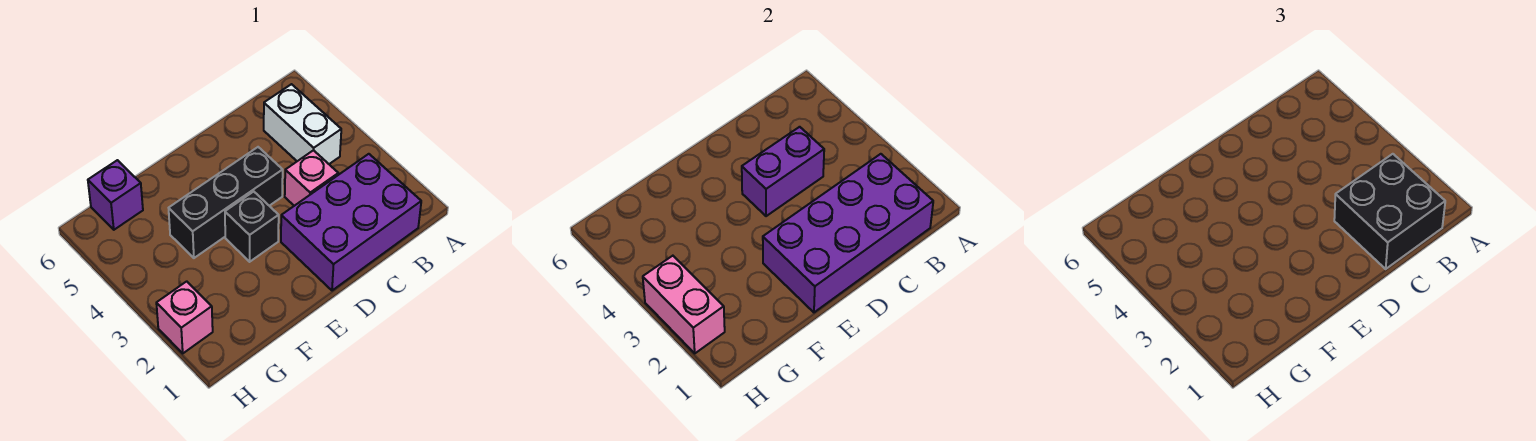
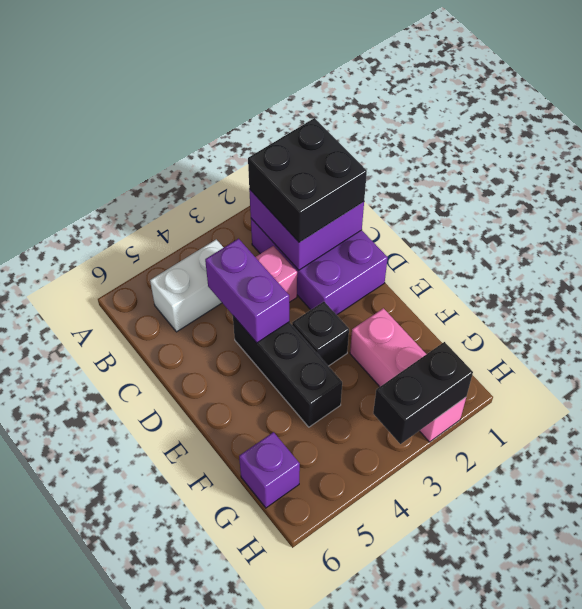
purple brick B1:E2 level 2 -> purple brick B1:C2 level 2
pink brick H2 level 1 -> pink brick F2:H2 level 1
pink brick H2:H3 level 2 -> black brick H2:H3 level 2

